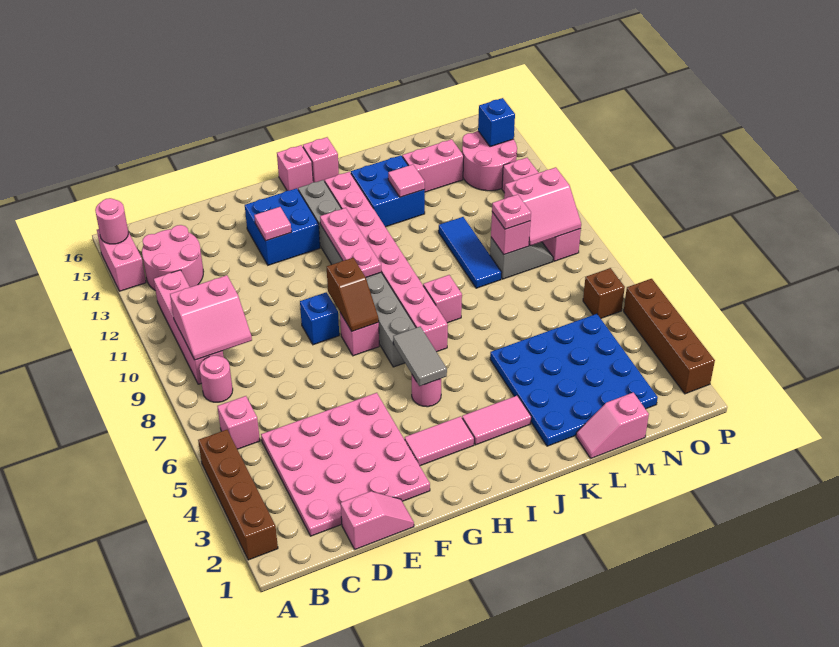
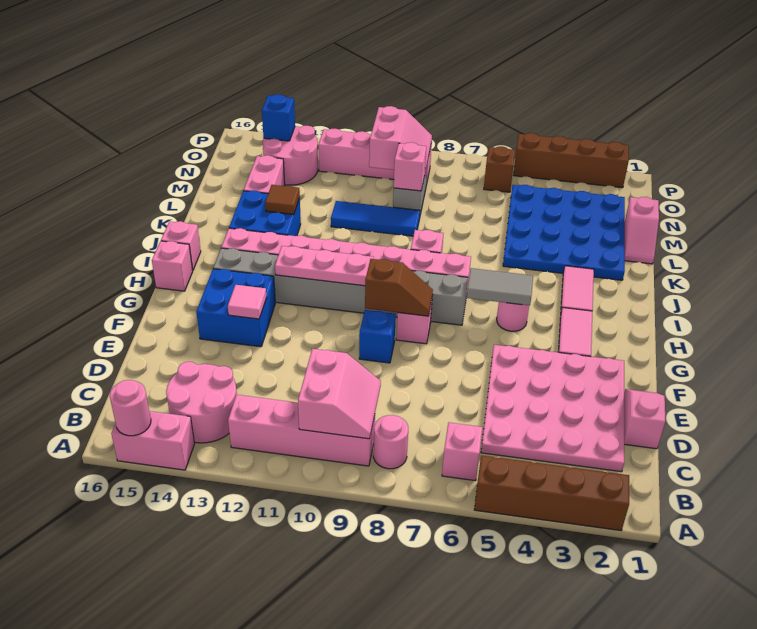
pink tile K13 level 2 -> brown tile K13 level 2
pink plate M9 level 3 -> none

